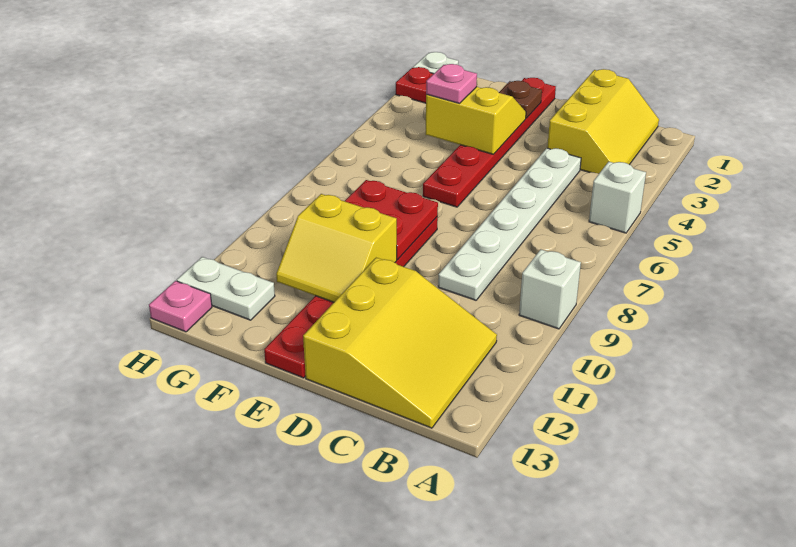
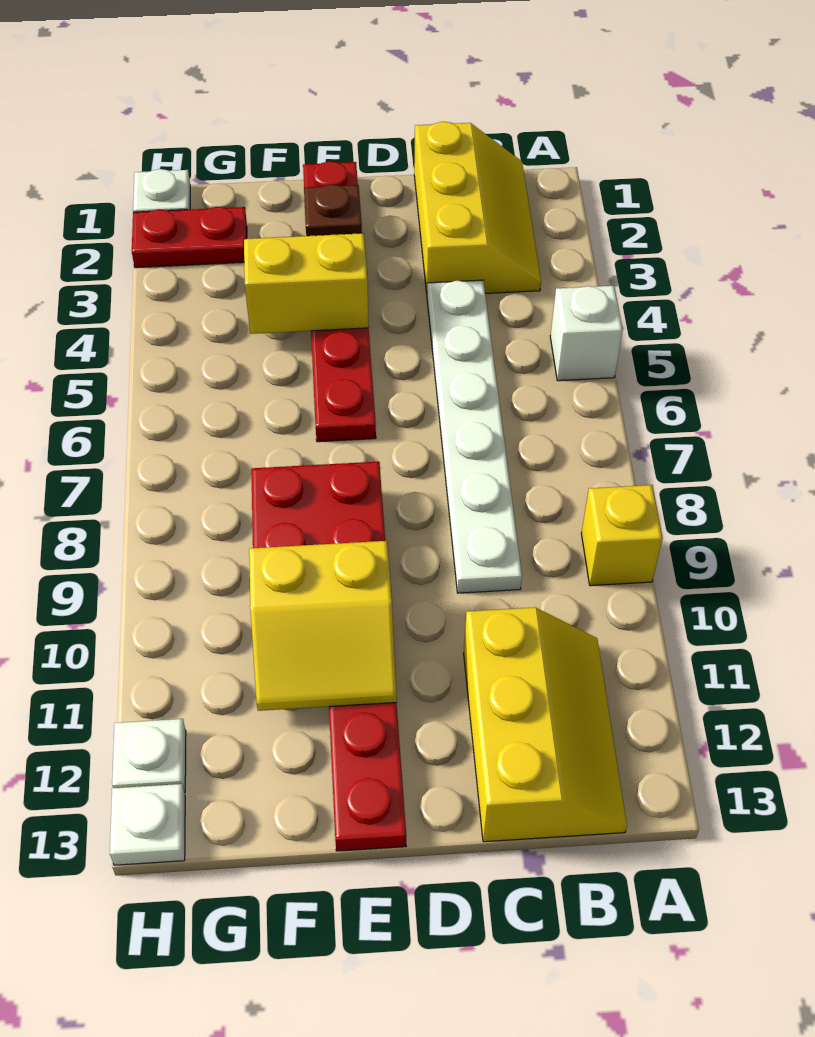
white brick A9 level 1 -> yellow brick A9 level 1
yellow slope B11:D13 level 1 top D -> yellow slope B11:C13 level 1 top C
pink plate F4 level 3 -> none
white plate G12:H12 level 1 -> white plate H12 level 1
pink plate H13 level 1 -> white plate H13 level 1

